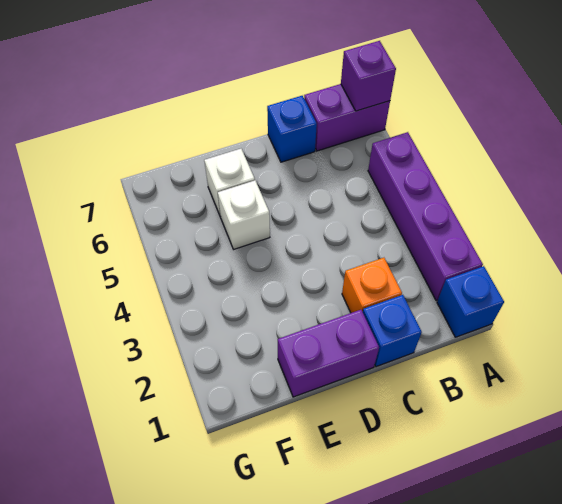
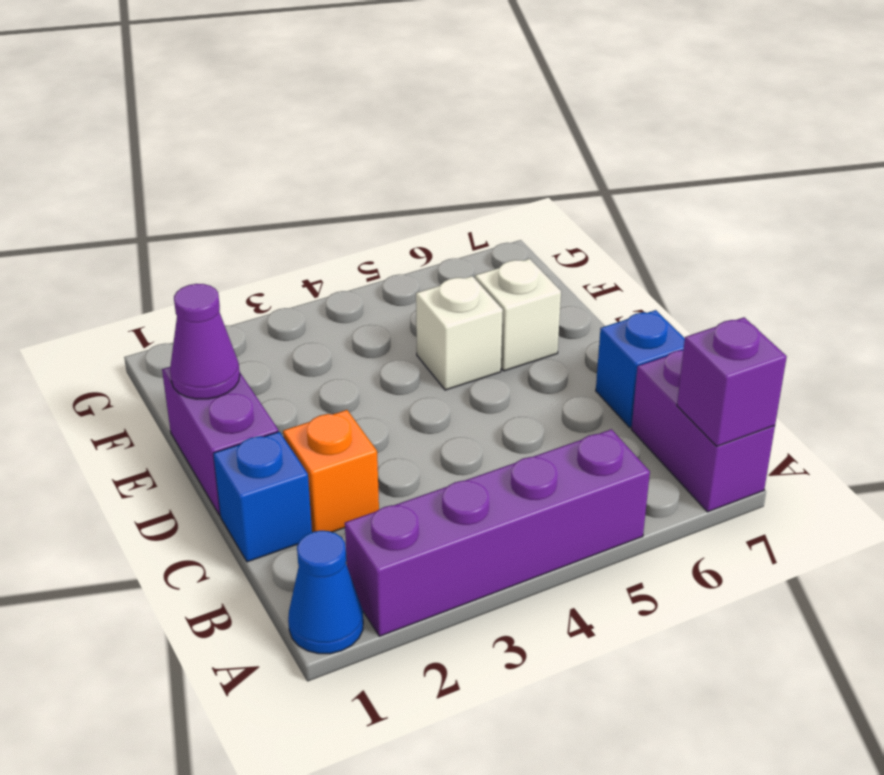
blue brick A1 level 1 -> blue cone A1 level 1
none -> purple cone E1 level 2

